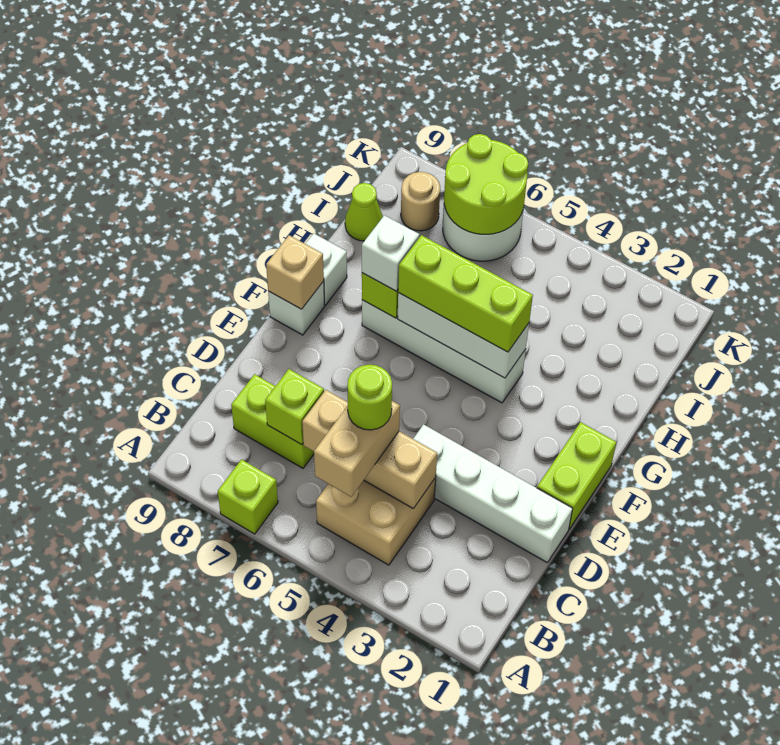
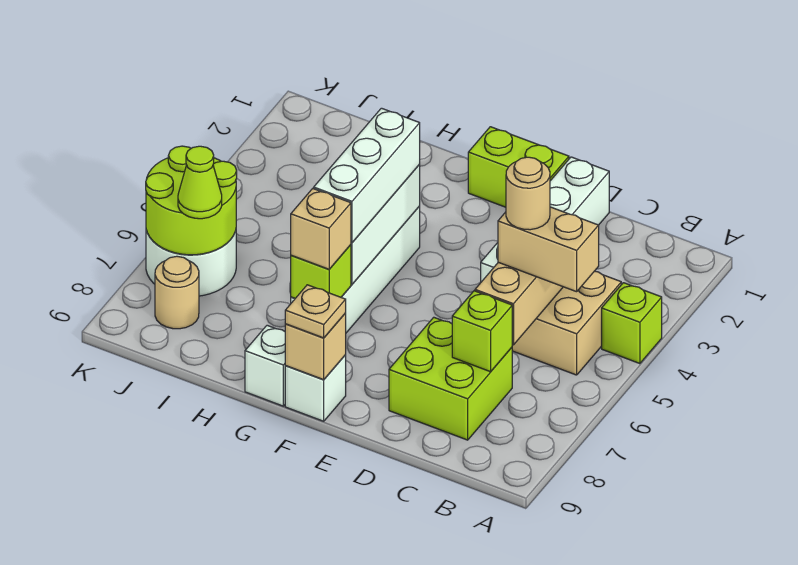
lime brick A7 level 1 -> lime brick A4 level 1
lime round brick C5 level 4 -> tan round brick C5 level 4
lime brick C7:C8 level 1 -> lime brick C7:D8 level 1
none -> tan plate F9 level 3
lime brick G4:G6 level 3 -> white brick G4:G6 level 3
white brick G7 level 3 -> tan brick G7 level 3
lime cone I9 level 1 -> lime cone J7 level 3

